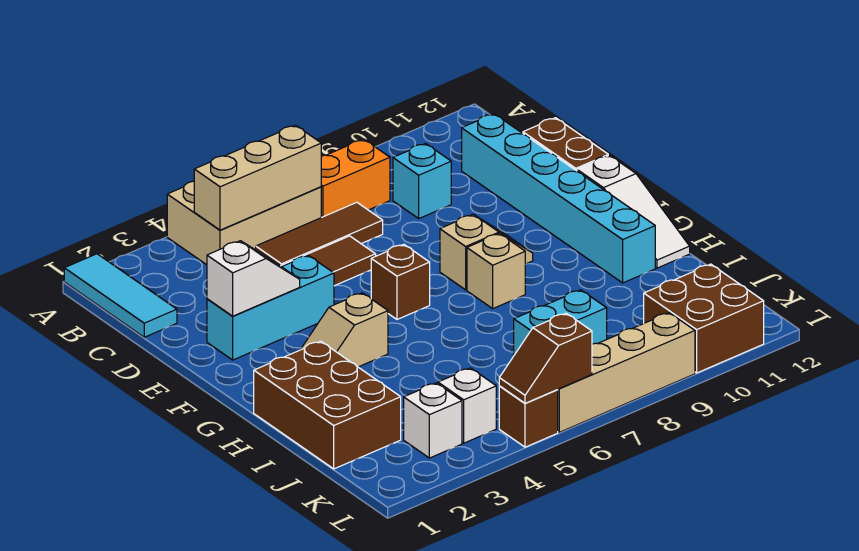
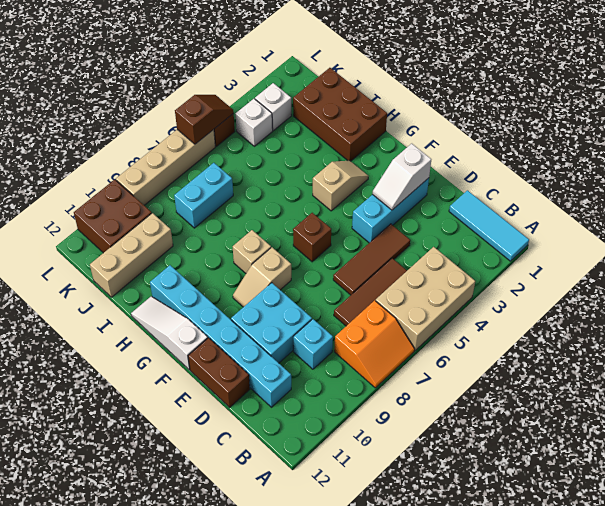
tan brick B4:B6 level 2 -> tan brick J10:J12 level 1
none -> cyan brick D9:E10 level 1

